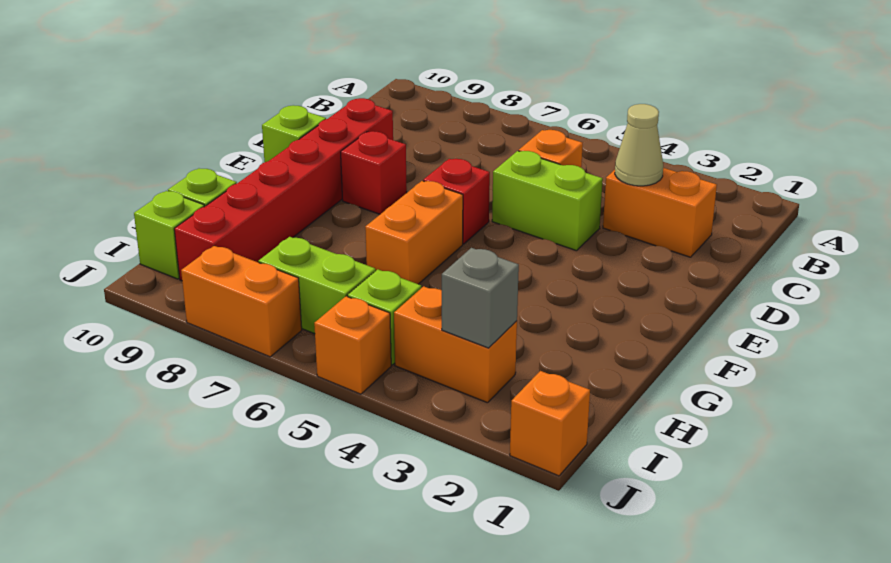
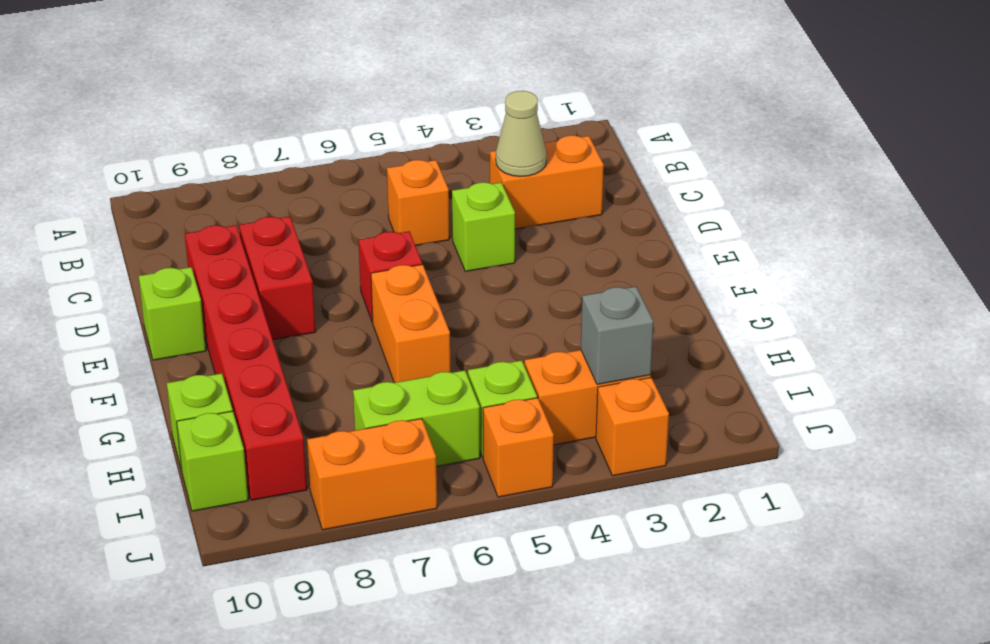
lime brick D4:D5 level 1 -> lime brick D4 level 1
red brick E8 level 1 -> red brick D8:E8 level 1
orange brick J1 level 1 -> orange brick J3 level 1

